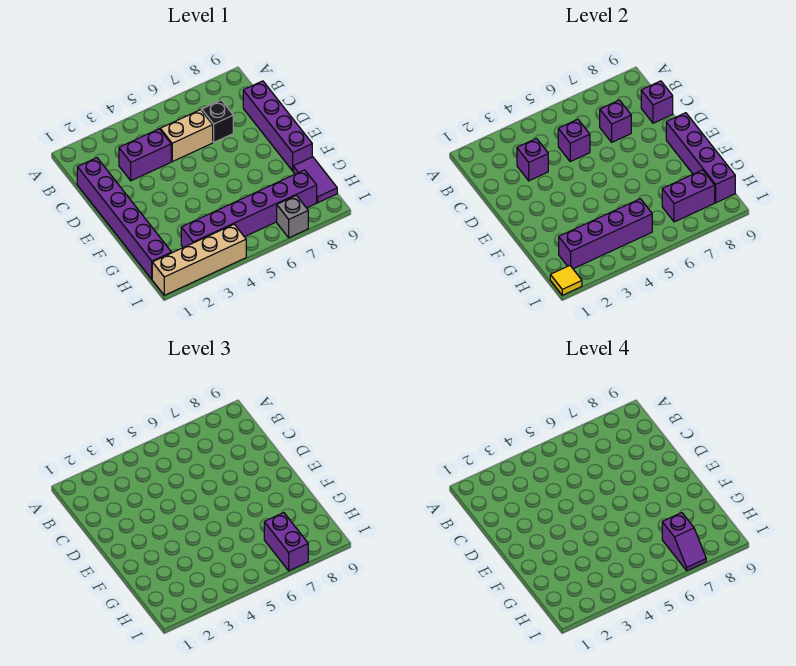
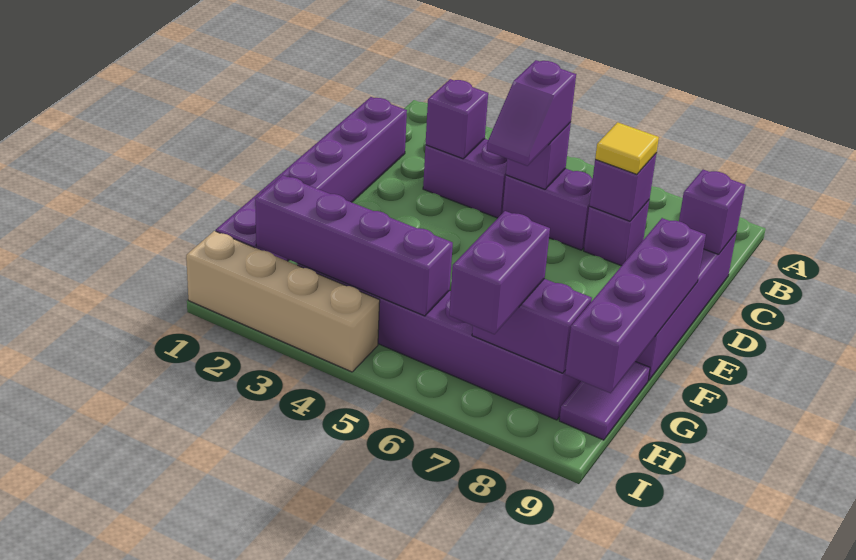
tan brick C5:C6 level 1 -> purple brick C5:C6 level 1
black brick C7 level 1 -> purple brick C7 level 1
purple slope H7:I7 level 4 top H -> purple slope C5:D5 level 3 top C
yellow tile I1 level 2 -> yellow tile C7 level 3
grey brick I7 level 1 -> none

